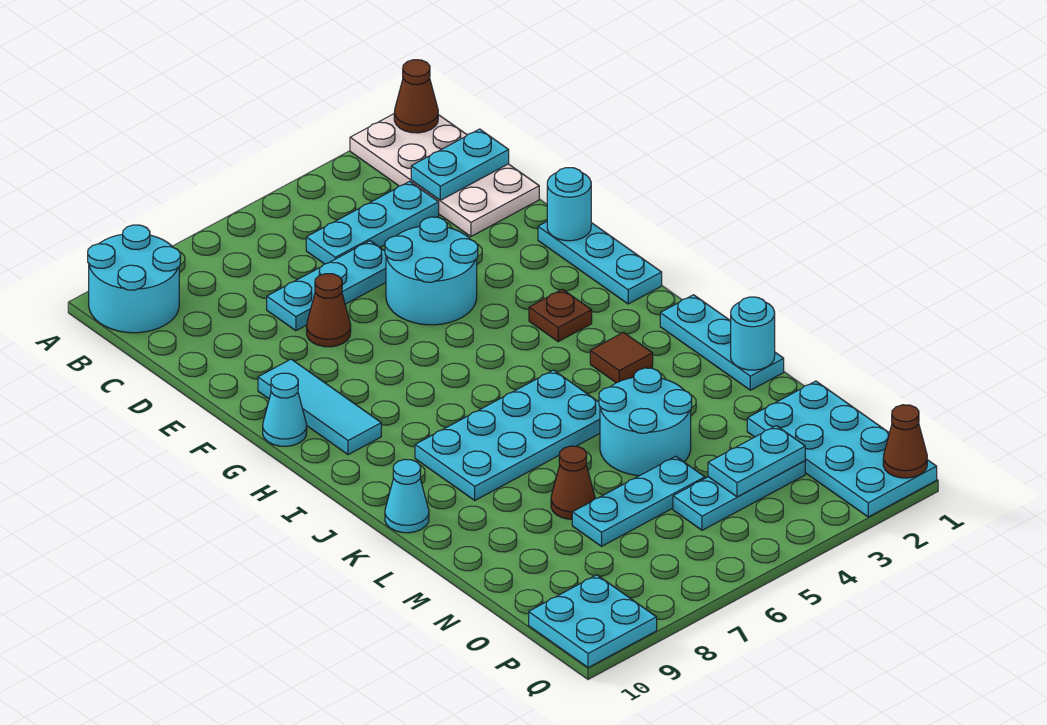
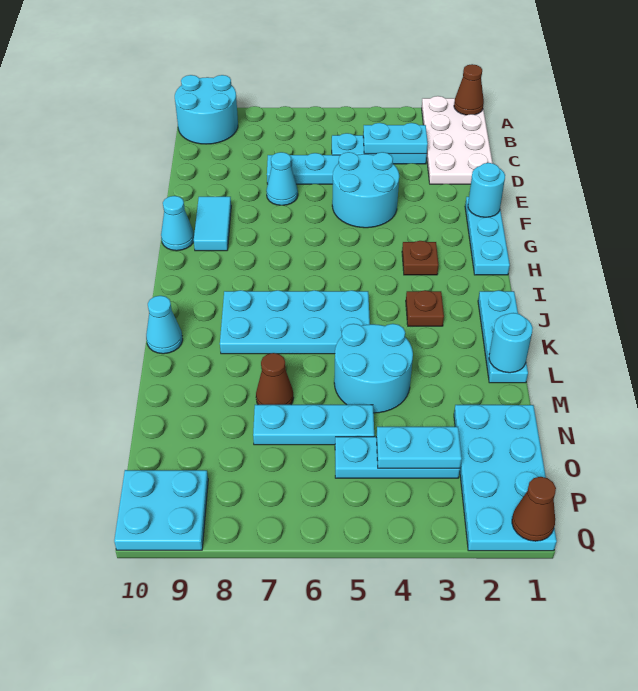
cyan plate C1:C2 level 2 -> cyan plate C3:C4 level 2
brown cone E7 level 1 -> cyan cone E7 level 1
cyan tile F9:H9 level 1 -> cyan tile F9:G9 level 1
brown tile J3 level 1 -> brown plate J3 level 1

